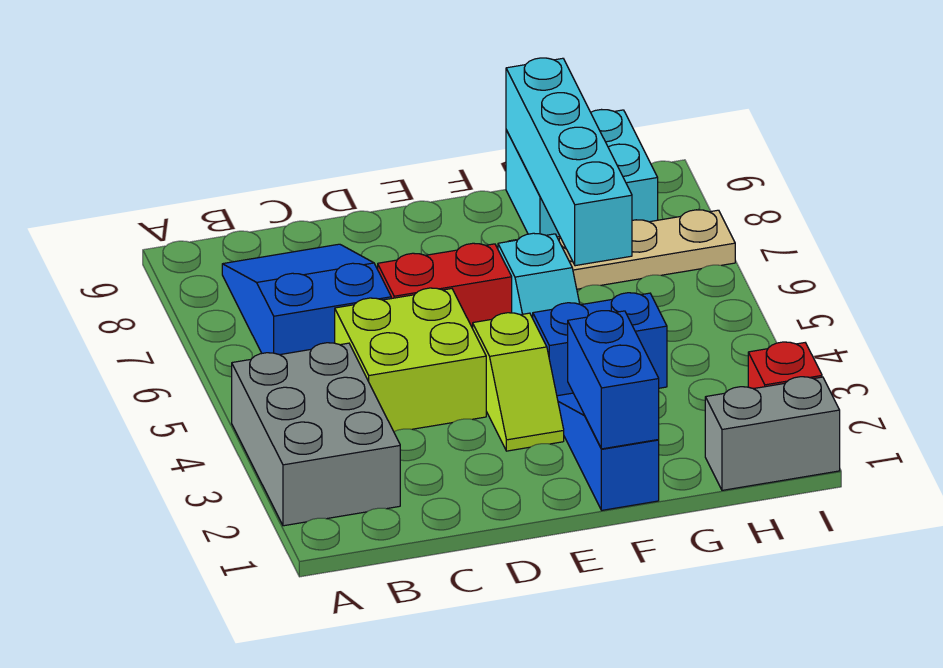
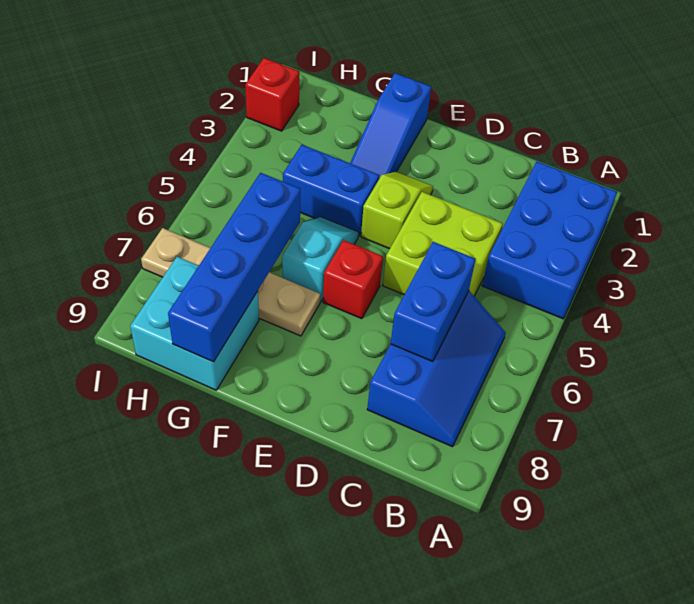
grey brick A2:B4 level 1 -> blue brick A2:B4 level 1
blue slope B6:C8 level 1 top 6 -> blue slope B6:C8 level 1 top C
red brick D6:E6 level 1 -> red brick E6 level 1
blue brick F1:F2 level 2 -> blue brick C6:C7 level 2
cyan brick G6:G9 level 2 -> blue brick G6:G9 level 2
grey brick H1:I1 level 1 -> none

